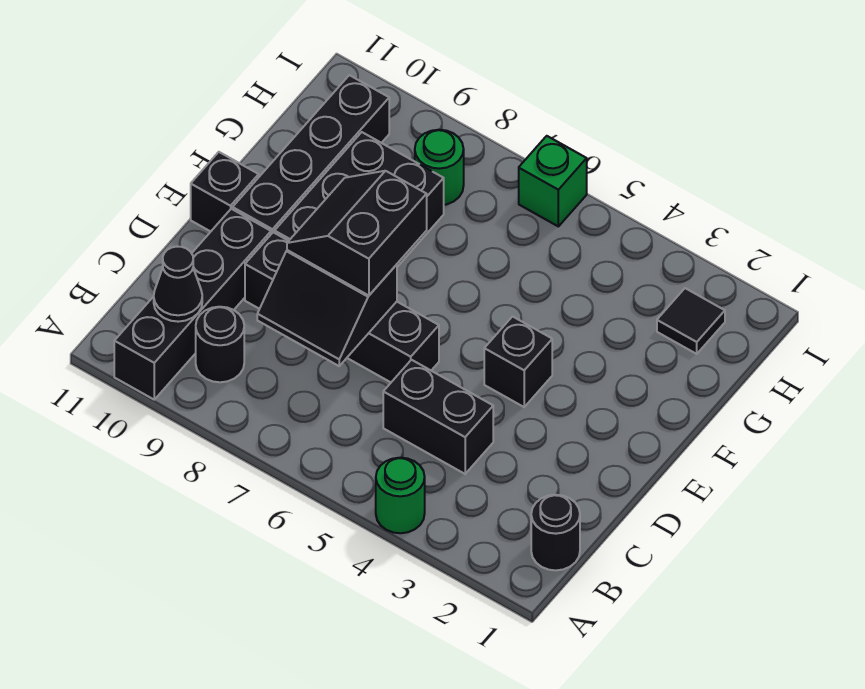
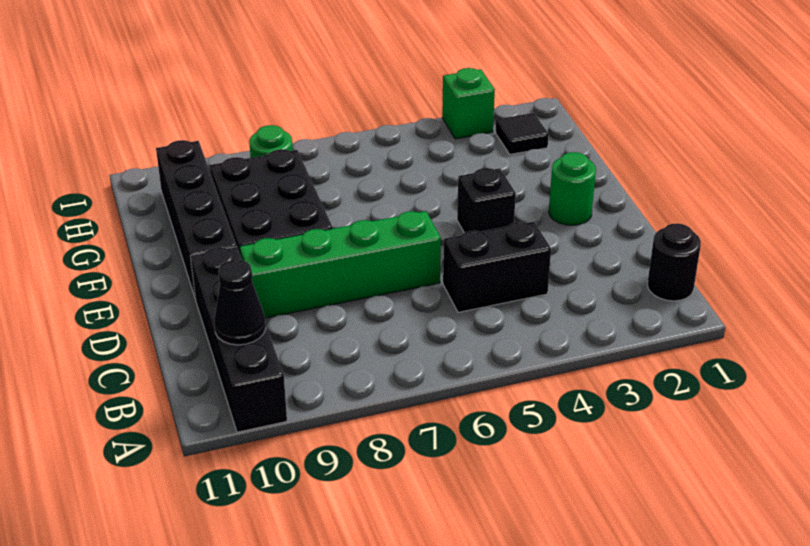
green round brick A4 level 1 -> green round brick E2 level 1
black round brick B9 level 1 -> none
black slope C7:D8 level 2 top D -> none
black brick D6:D9 level 1 -> green brick D6:D9 level 1
black slope D7:E8 level 3 top 7 -> none
black brick E11 level 1 -> none
green brick I6 level 1 -> green brick I3 level 1

